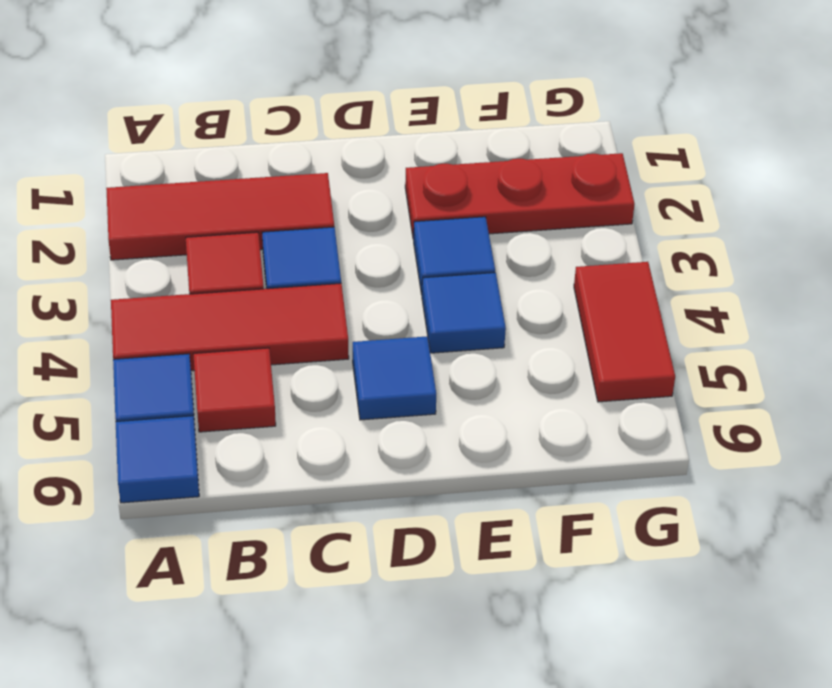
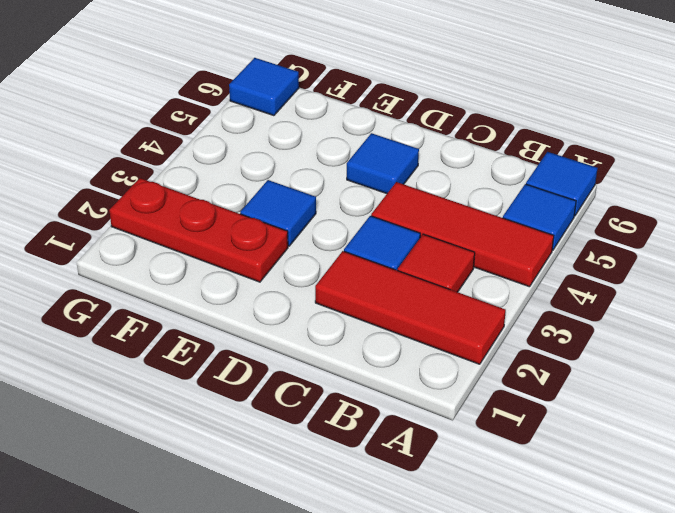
red tile B5 level 1 -> none
blue tile E4 level 1 -> blue tile G6 level 1
red tile G4:G5 level 1 -> none

